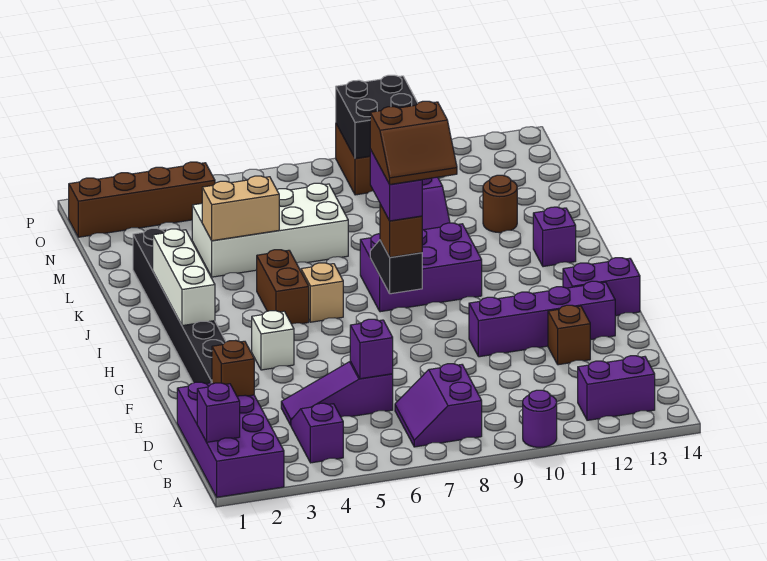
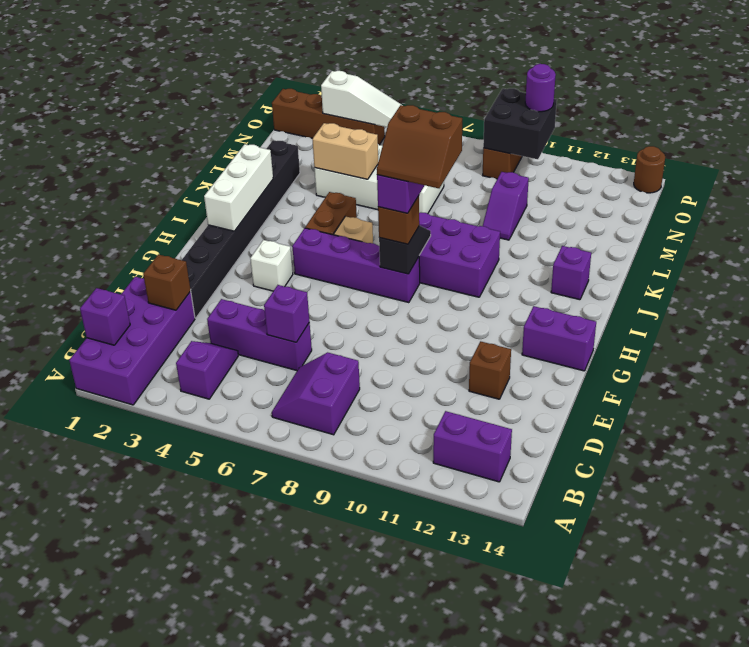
purple round brick A10 level 1 -> purple round brick P10 level 3
purple slope D4:D6 level 1 top 6 -> purple brick D4:D6 level 1
purple brick F10:F13 level 1 -> purple brick H5:H8 level 1
brown round brick L12 level 1 -> brown round brick P14 level 1
none -> white slope O3:O5 level 2 top 3

